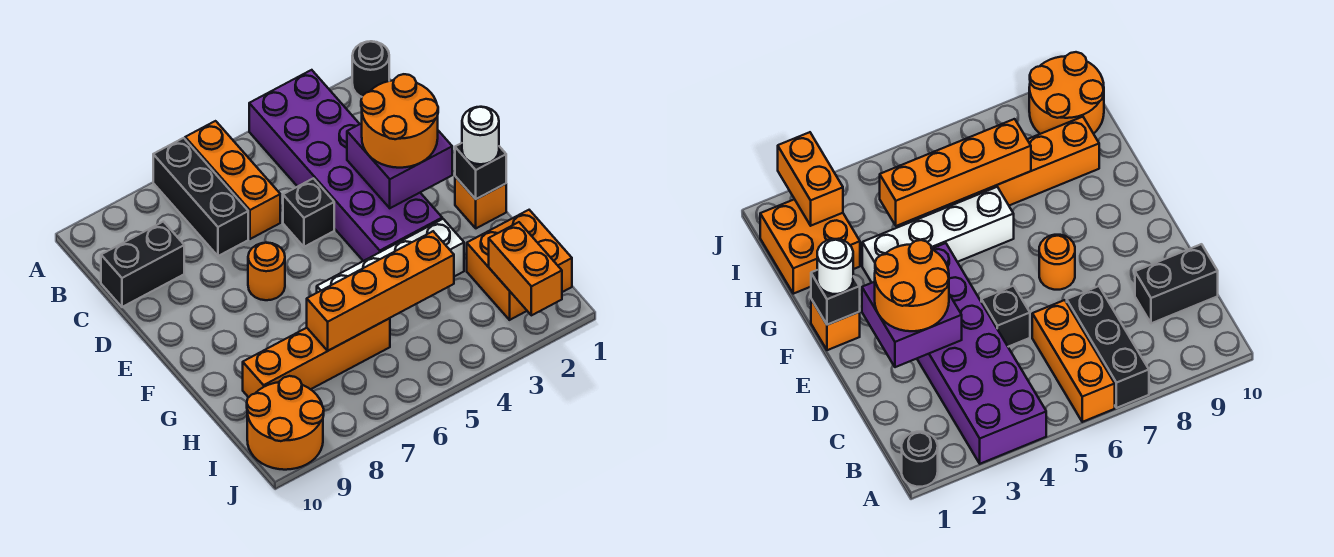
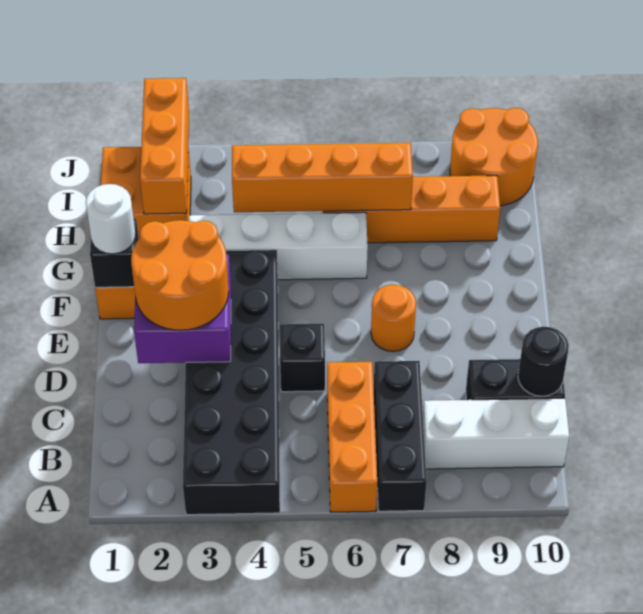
black round brick A1 level 1 -> black round brick C10 level 2
purple brick A3:F4 level 1 -> black brick A3:F4 level 1
none -> white brick B8:B10 level 1
orange brick I2:J2 level 2 -> orange brick H2:J2 level 2

